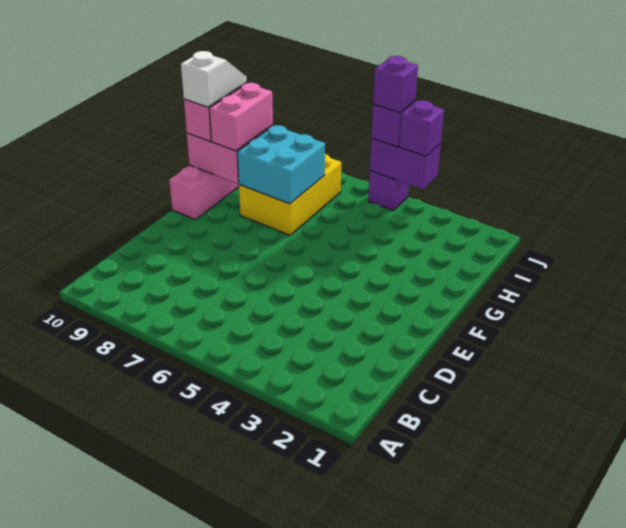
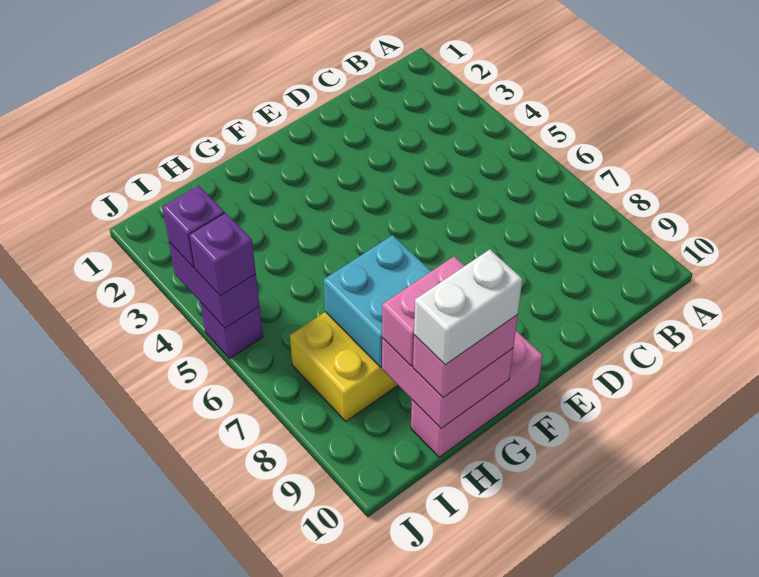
white slope G10:H10 level 4 top G -> white brick G10:H10 level 4
purple brick J5 level 4 -> none

